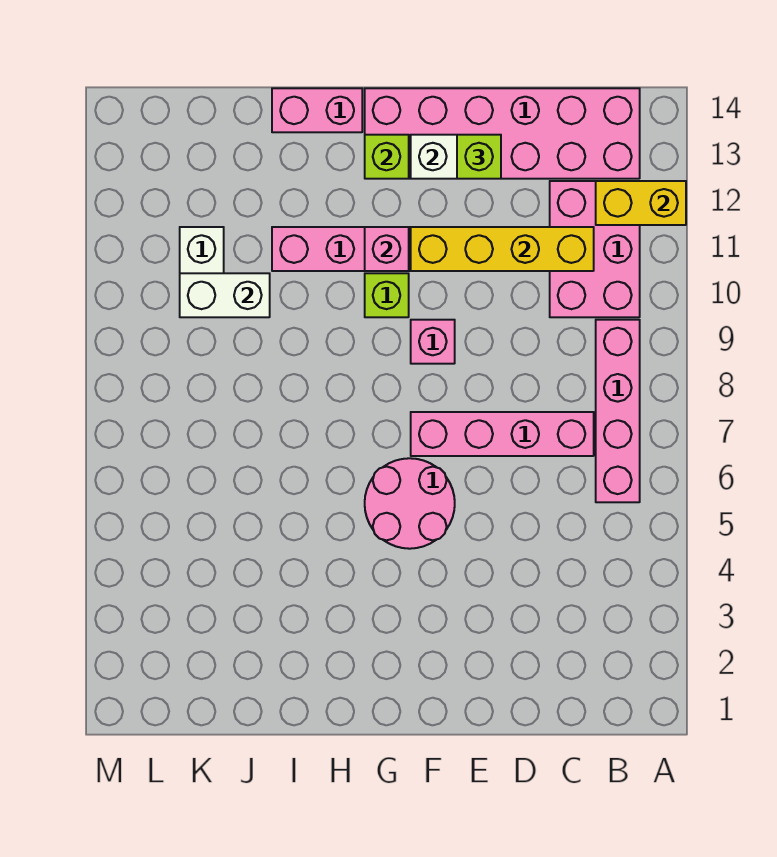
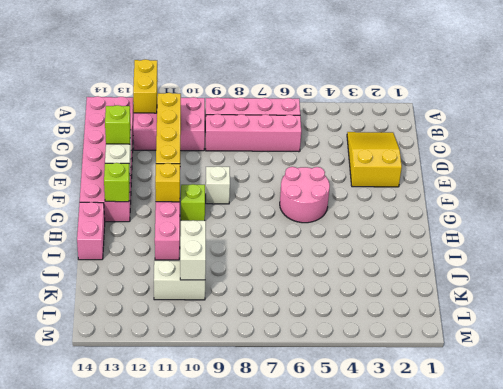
none -> yellow slope C2:E3 level 1 top E
pink brick C7:F7 level 1 -> pink brick C6:C9 level 1
pink brick F9 level 1 -> white brick F9 level 1
pink brick G11 level 2 -> yellow brick G11 level 2

